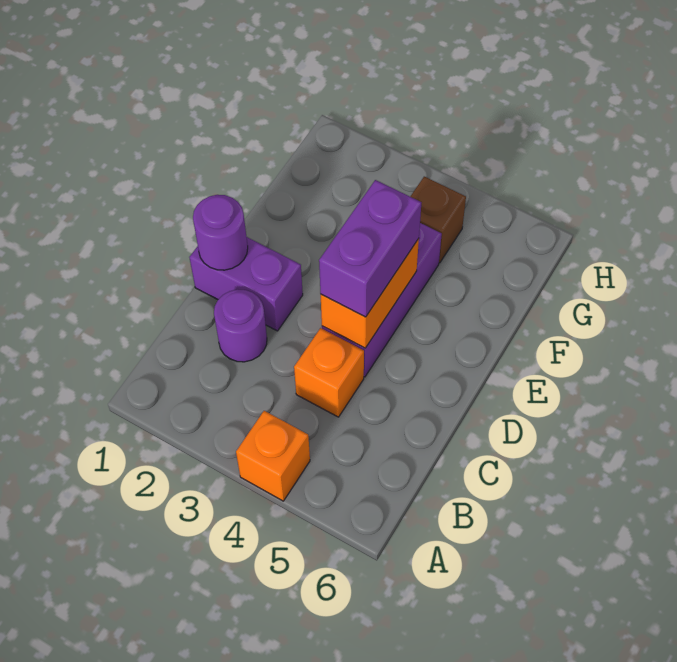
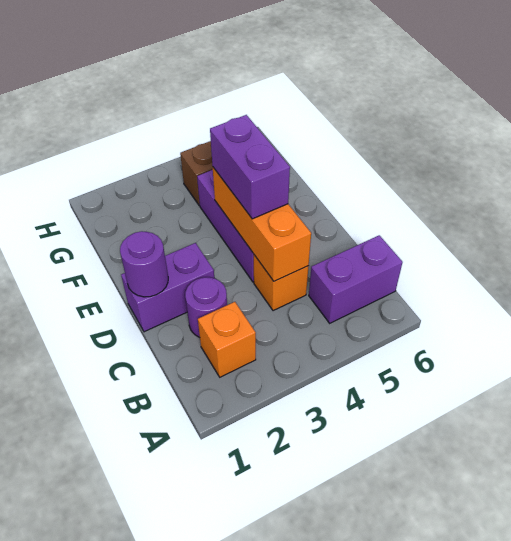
orange brick A4 level 1 -> orange brick B2 level 1
none -> purple brick B5:B6 level 1
orange brick D4:E4 level 2 -> orange brick C4:E4 level 2

